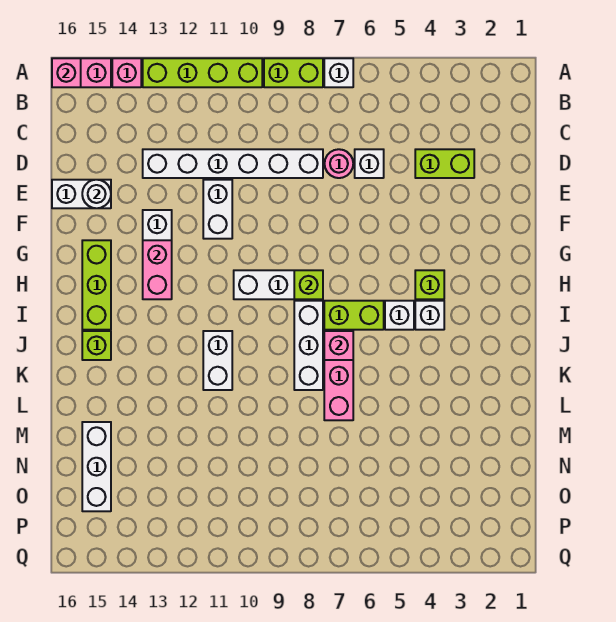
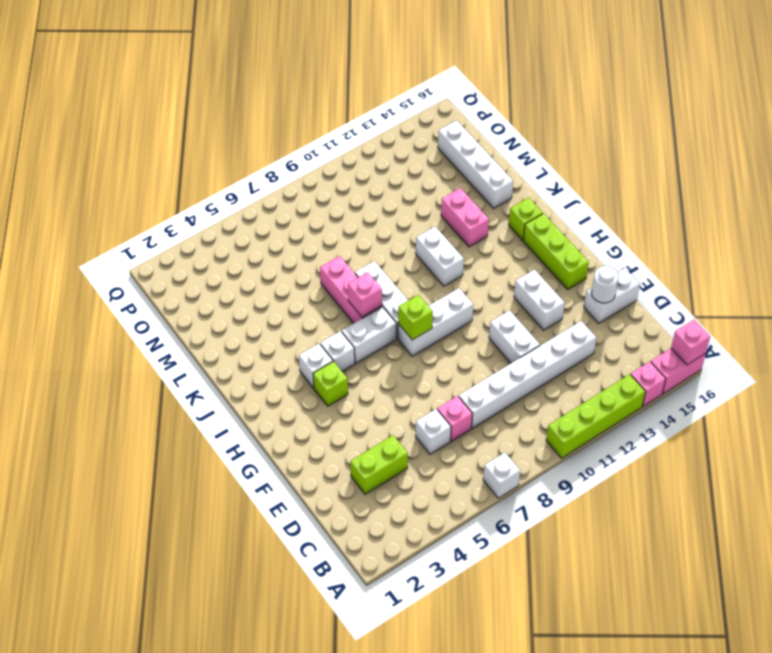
lime brick A8:A9 level 1 -> none
pink round brick D7 level 1 -> pink brick D7 level 1
pink brick G13:H13 level 2 -> pink brick K13:L13 level 1
lime brick I6:I7 level 1 -> white brick I6:I7 level 1
white brick M15:O15 level 1 -> white brick L15:O15 level 1

